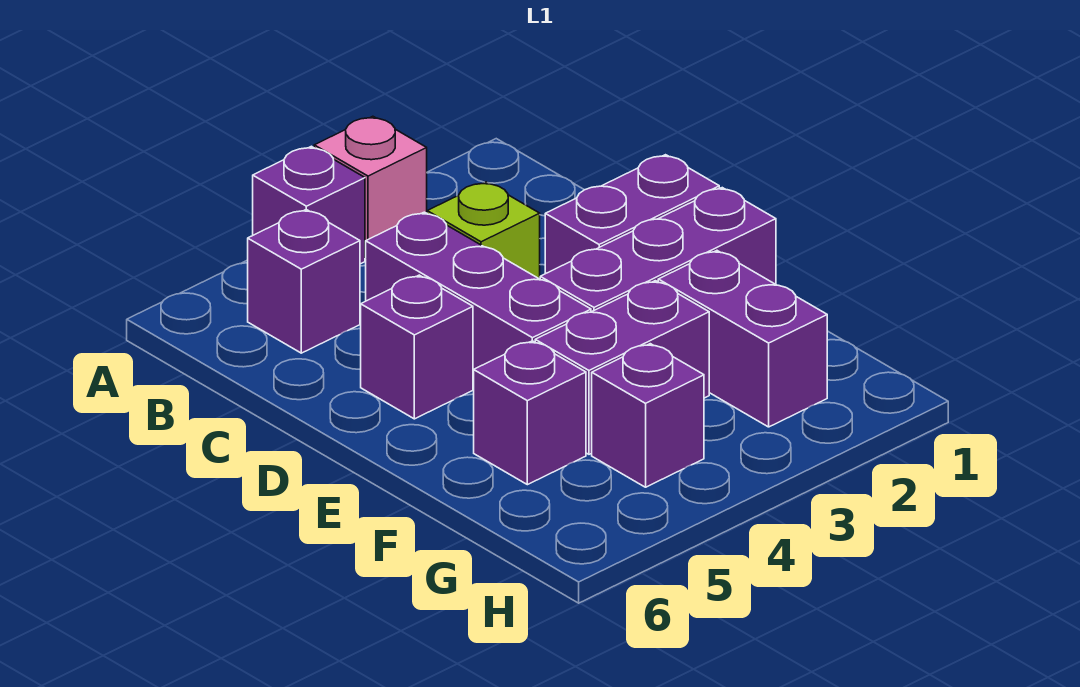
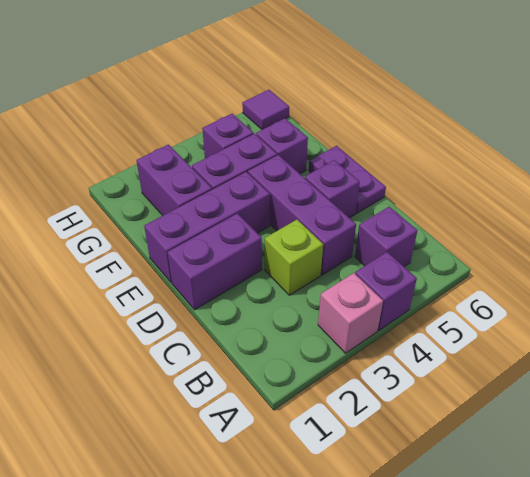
none -> purple plate D6:E6 level 1
none -> purple tile H6 level 1

